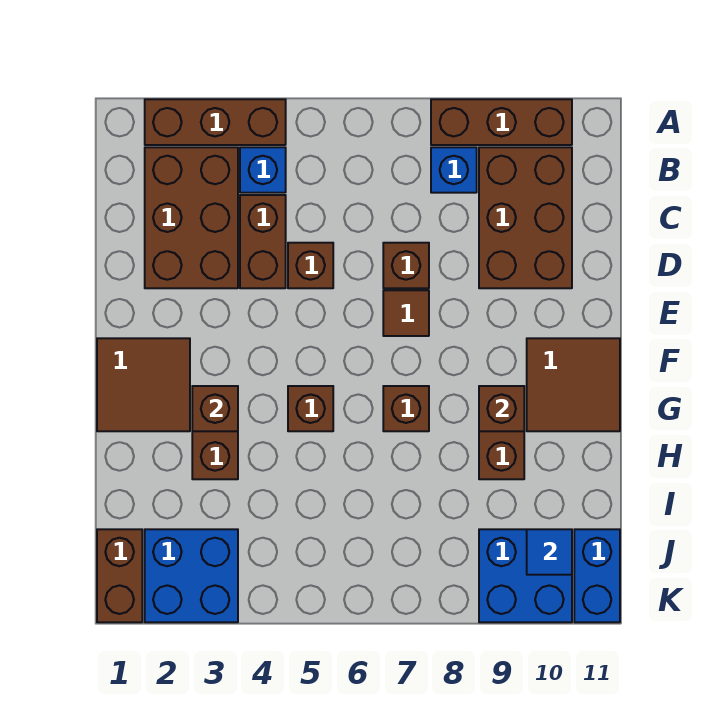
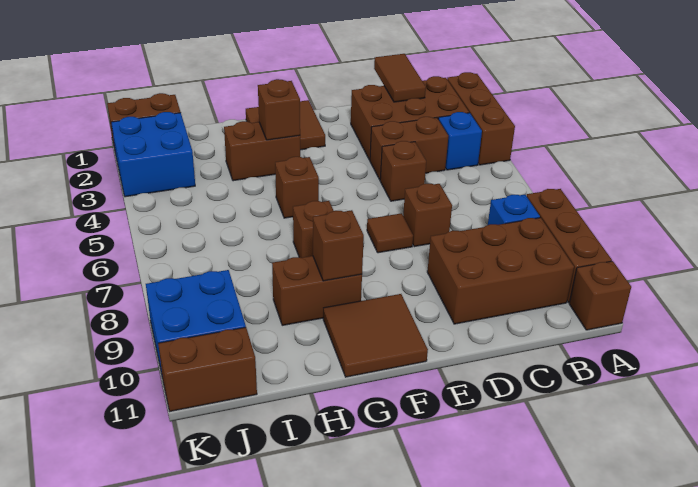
none -> brown brick A11 level 1
none -> brown tile C1:C2 level 2
blue tile J10 level 2 -> none
blue brick J11:K11 level 1 -> brown brick J11:K11 level 1

